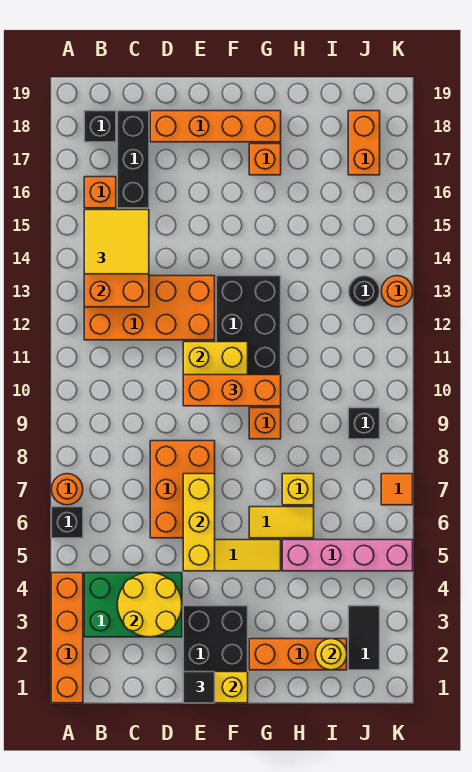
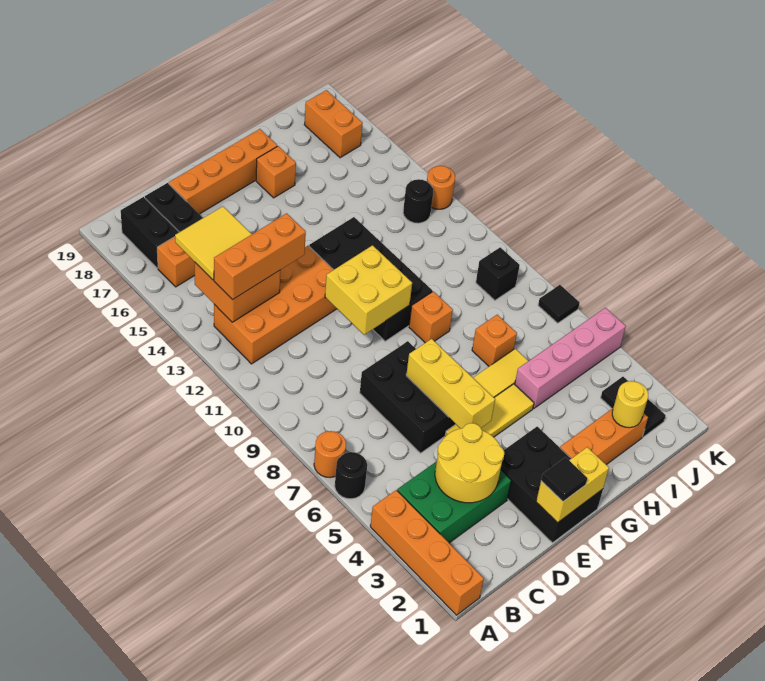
black brick A6 level 1 -> black round brick A6 level 1
black brick B18 level 1 -> black brick B17:B18 level 1
orange brick D6:E8 level 1 -> black brick D6:E8 level 1
orange brick E10:G10 level 3 -> orange brick B13:D13 level 3
yellow brick H7 level 1 -> orange brick H7 level 1
orange tile K7 level 1 -> black tile K7 level 1

